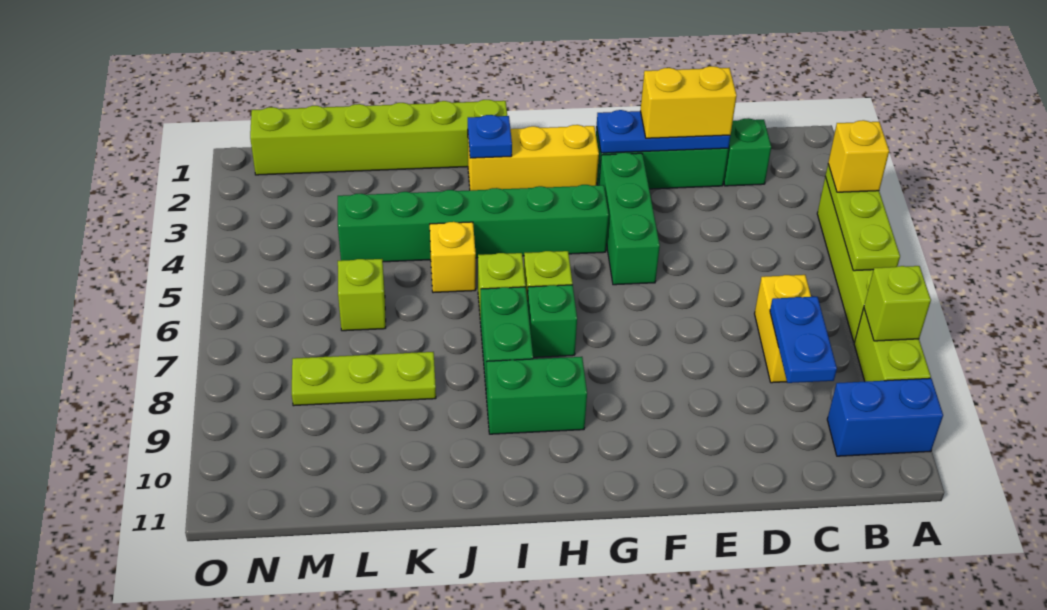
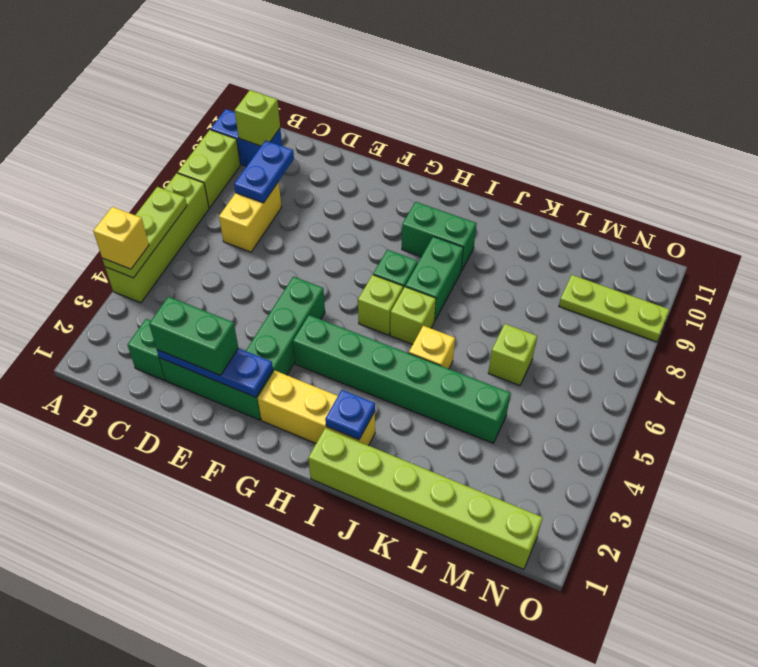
lime brick A8 level 2 -> lime brick B10 level 2
yellow brick D2:E2 level 3 -> green brick D2:E2 level 3
lime plate K8:M8 level 1 -> lime plate M9:O9 level 1

